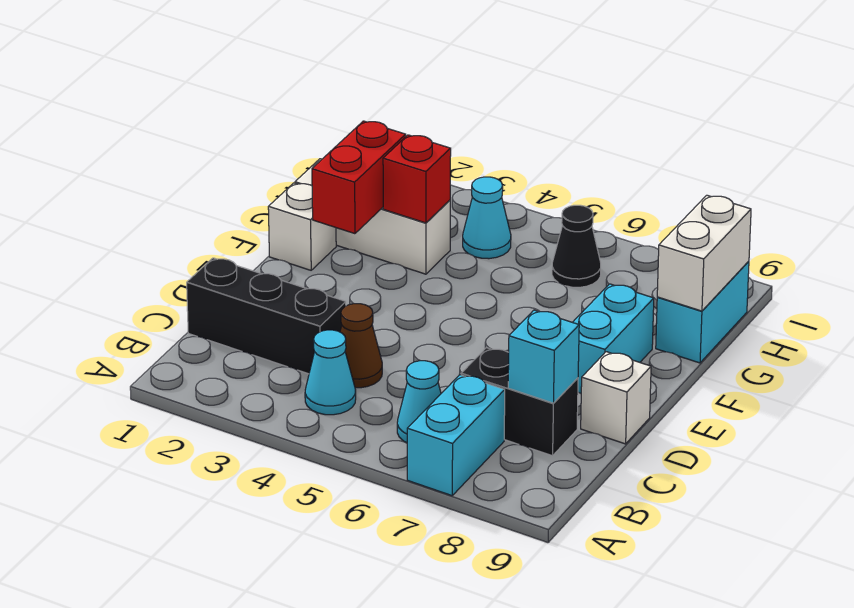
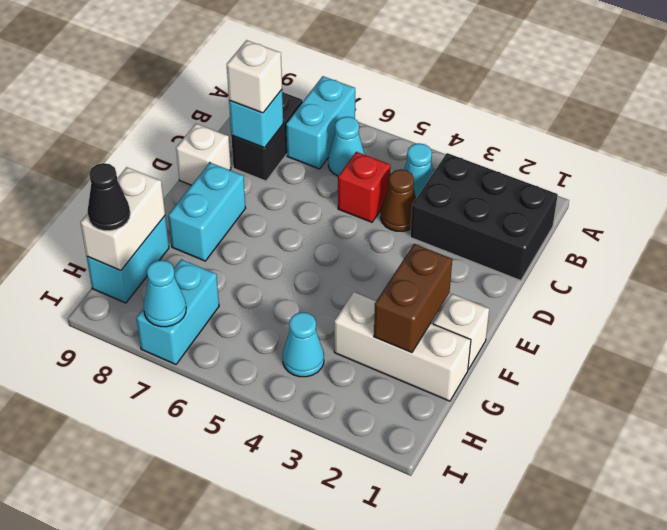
black brick C1:C3 level 1 -> black brick B1:C3 level 1
black brick C7:C8 level 1 -> black brick B8:C8 level 1
none -> white brick C8 level 3
red brick F2:G2 level 2 -> brown brick F2:G2 level 2
red brick G3 level 2 -> red brick C5 level 1
black cone H6 level 1 -> black cone H9 level 3
none -> cyan brick H7:I7 level 1
none -> cyan cone I7 level 2

